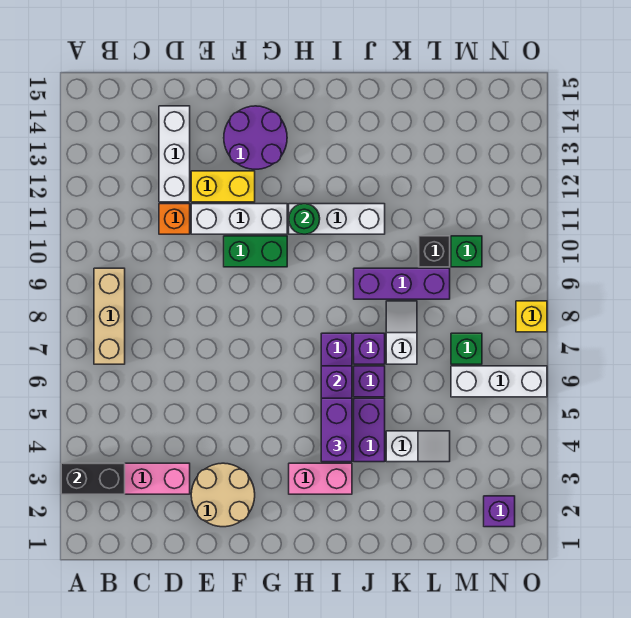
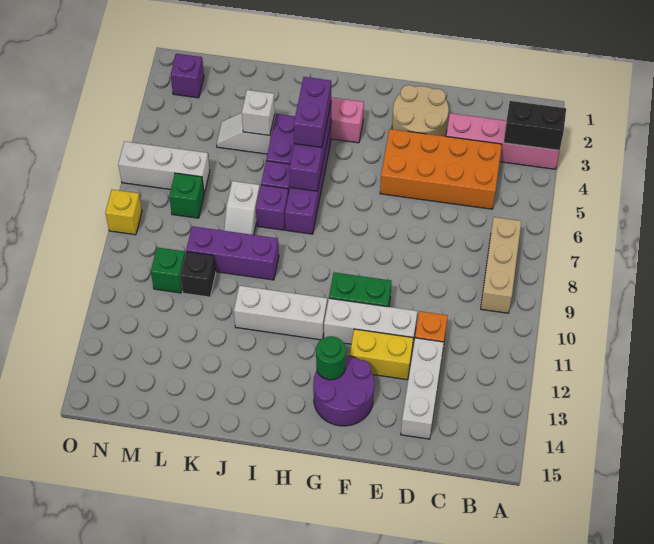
none -> orange brick C4:F5 level 1
green round brick H11 level 2 -> green round brick G13 level 2
none -> white brick K4 level 2

